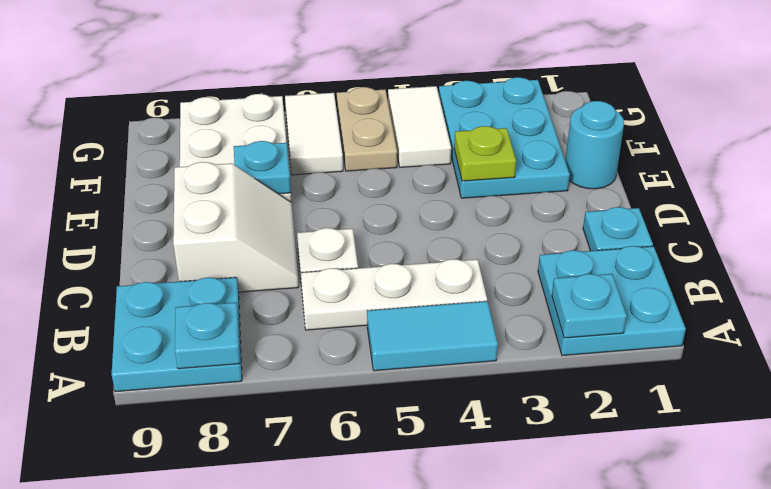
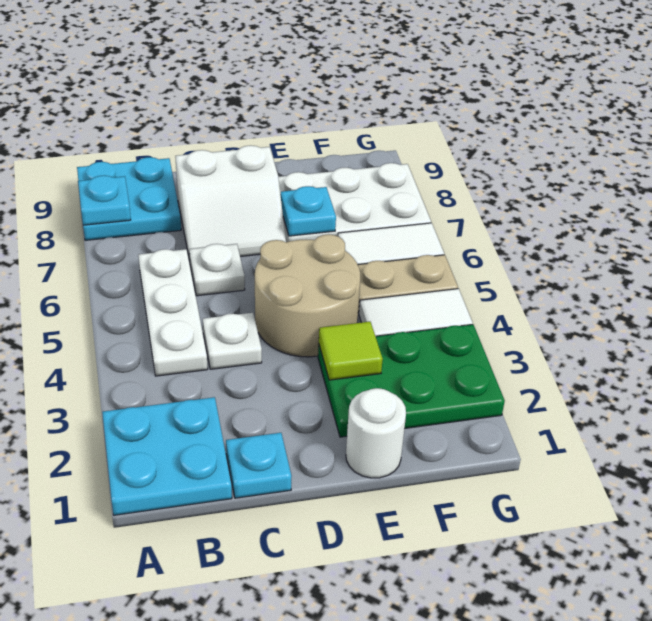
cyan plate A2 level 2 -> none
cyan tile A4:A5 level 1 -> none
none -> white plate C4 level 1
none -> tan round brick D4:E5 level 1
cyan round brick E1 level 1 -> white round brick E1 level 1
cyan plate E2:G3 level 1 -> green plate E2:G3 level 1
lime plate E3 level 2 -> lime tile E3 level 2

